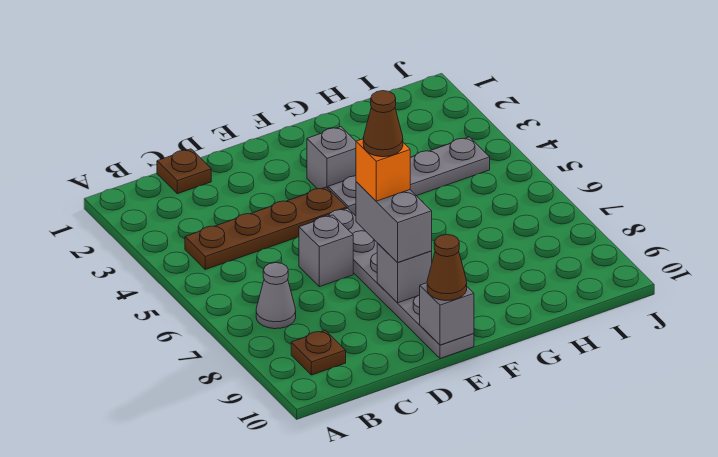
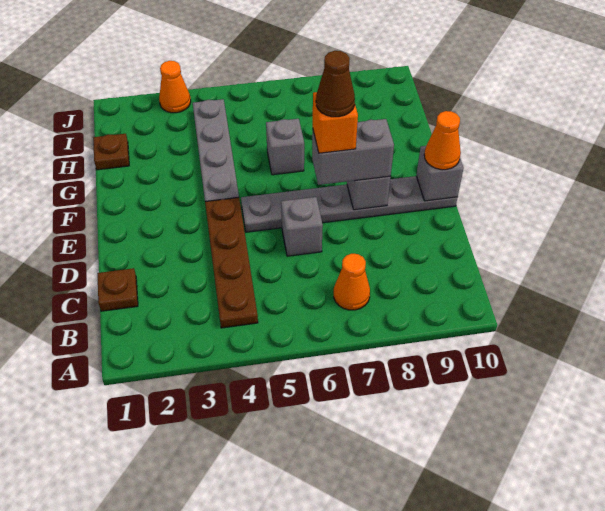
grey cone B7 level 1 -> orange cone B7 level 1
brown plate B9 level 1 -> brown plate H1 level 1
brown cone E10 level 3 -> orange cone E10 level 3
grey brick F3 level 1 -> grey brick G6 level 1
none -> orange cone J3 level 1

